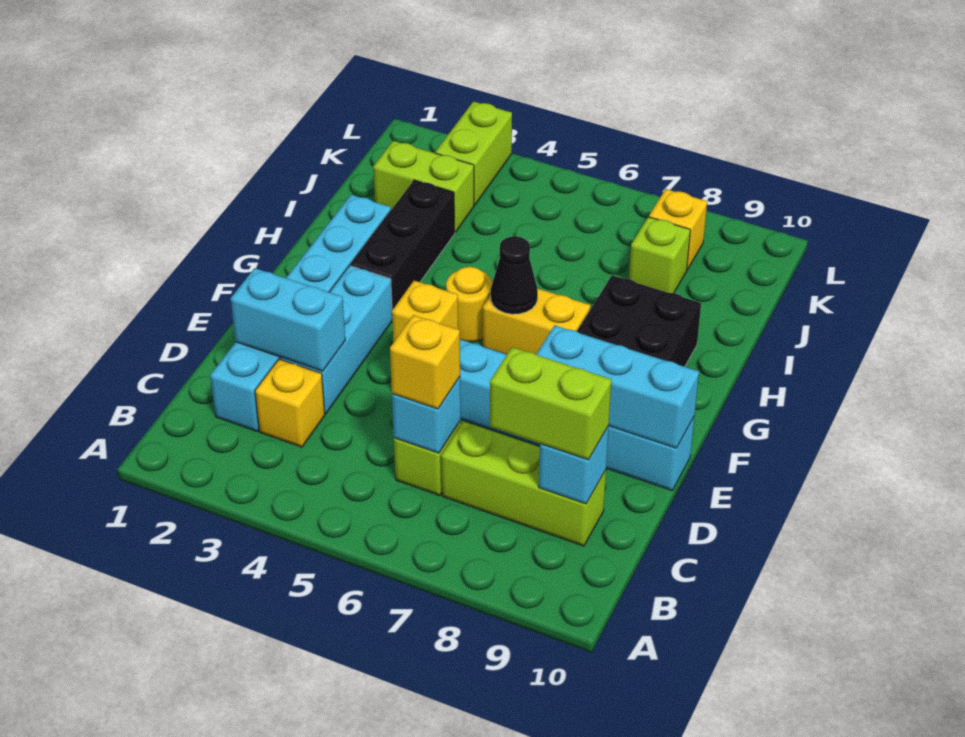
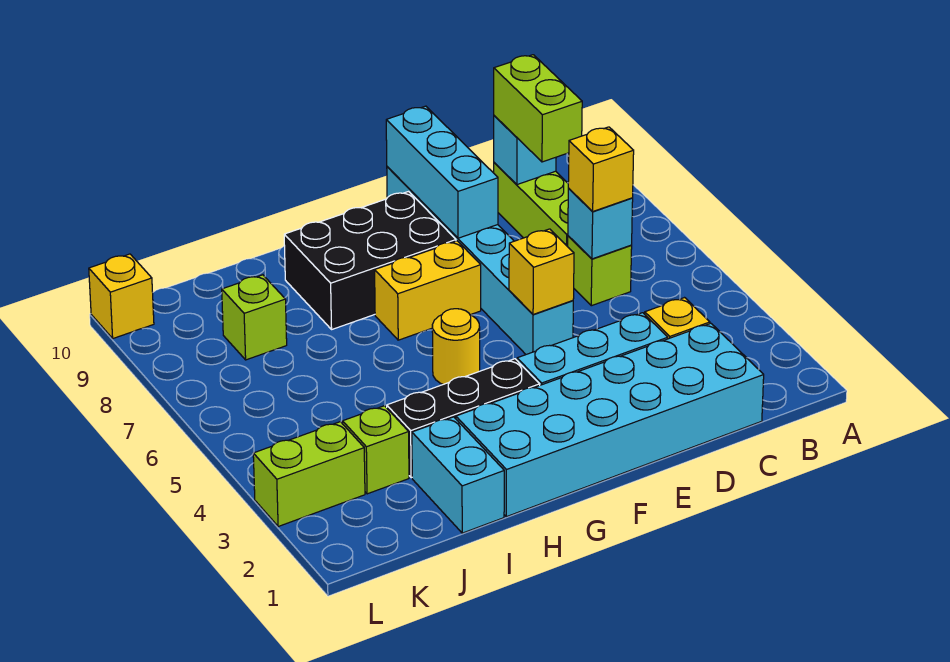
cyan brick C2:H2 level 1 -> cyan brick C1:H2 level 1
cyan brick D2:D3 level 2 -> cyan brick I1:I2 level 1
yellow brick G6:G7 level 1 -> yellow brick F7:G7 level 1
black cone G6 level 2 -> none
lime brick J2:J3 level 1 -> lime brick J3 level 1
yellow brick K8 level 1 -> yellow brick L10 level 1

